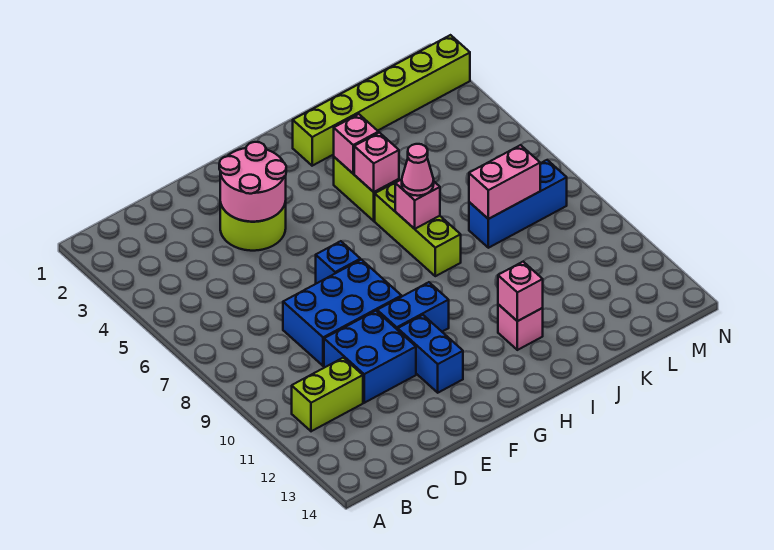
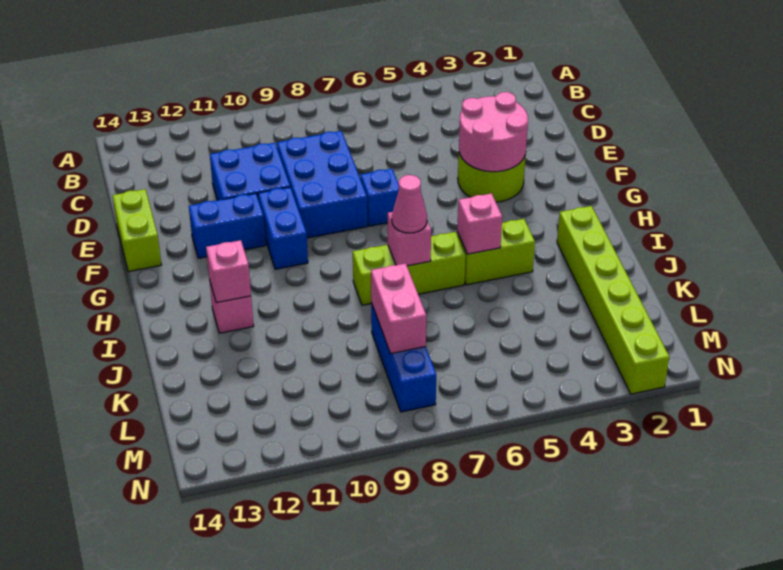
lime brick B11:C11 level 1 -> lime brick E14:F14 level 1
pink brick I4 level 2 -> none

